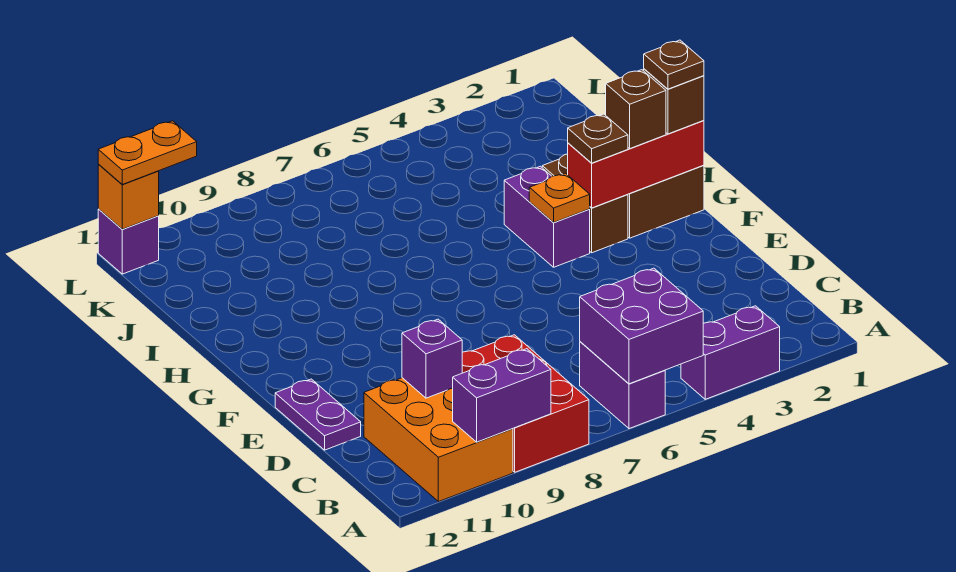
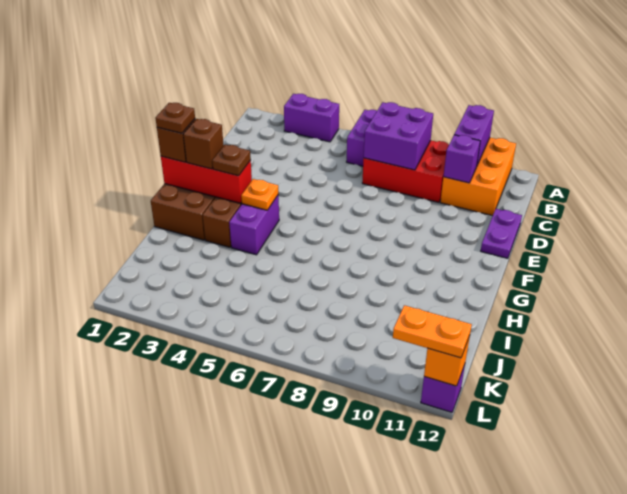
purple brick A5:B6 level 2 -> purple brick B7:C8 level 2
red brick A8:C9 level 1 -> red brick B7:C9 level 1
purple brick A9:A10 level 2 -> purple brick A10:B10 level 2

